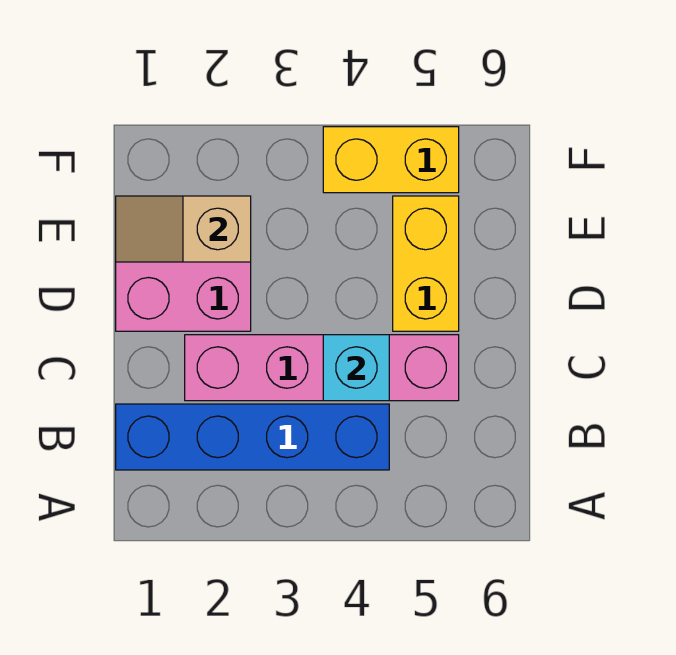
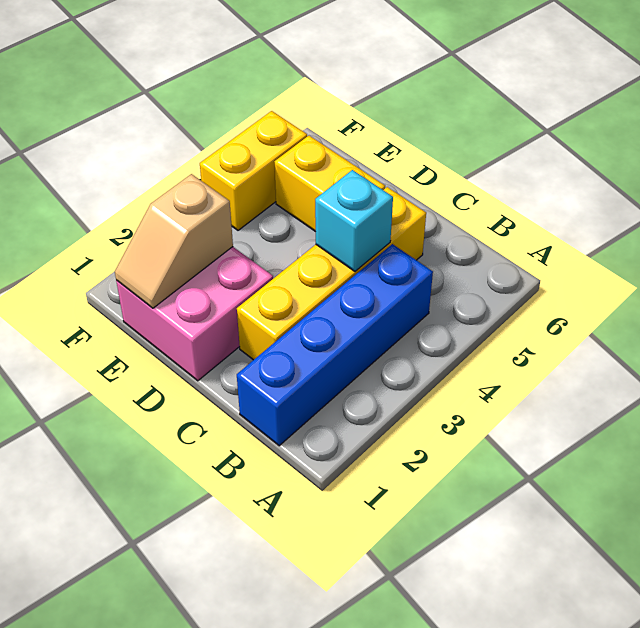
pink brick C2:C5 level 1 -> yellow brick C2:C5 level 1

